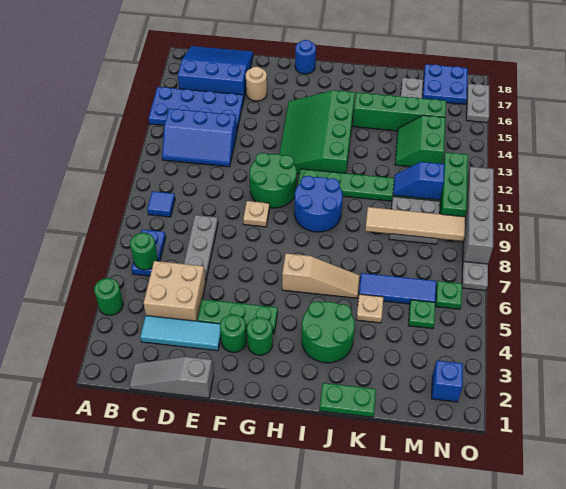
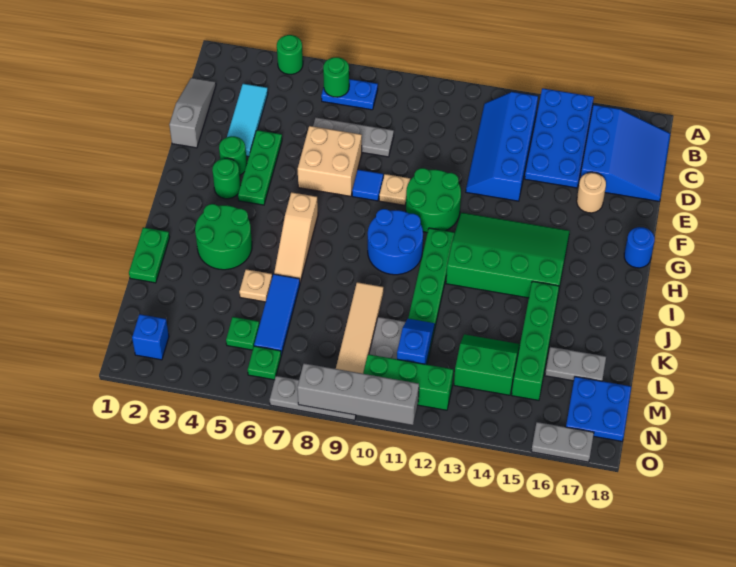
blue tile B9 level 1 -> blue tile F8 level 1
blue slope B12:D13 level 1 top 13 -> blue slope B12:E13 level 1 top 13
tan brick C4:D5 level 1 -> tan brick E6:F7 level 1

